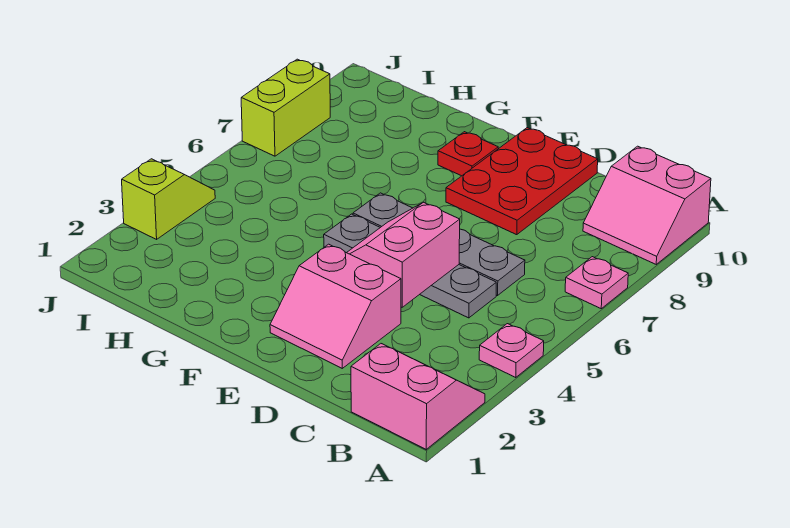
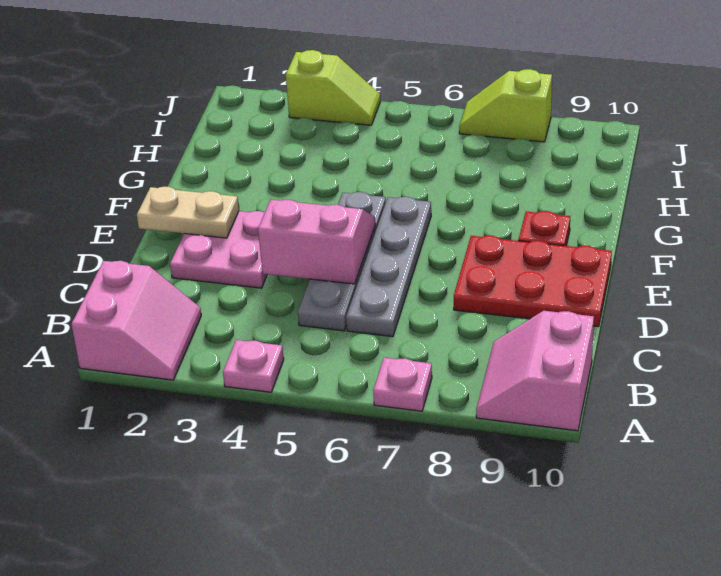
pink slope D2:E3 level 1 top 3 -> pink plate D2:E3 level 1
none -> tan plate E1:E2 level 2
lime brick J7:J8 level 1 -> lime slope J7:J8 level 1 top 8

